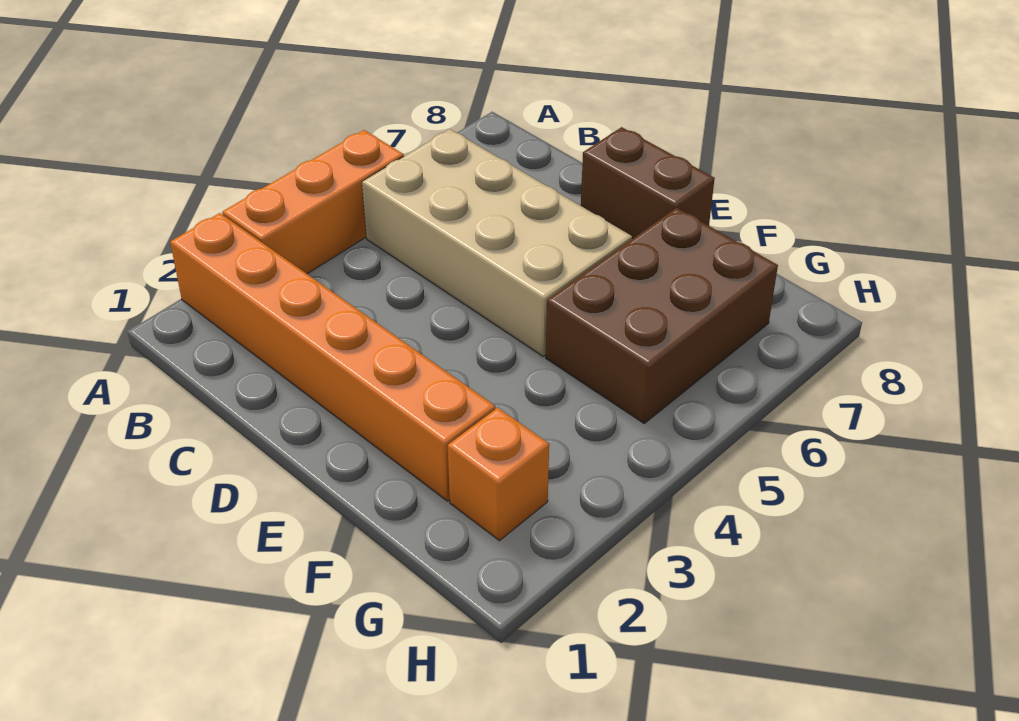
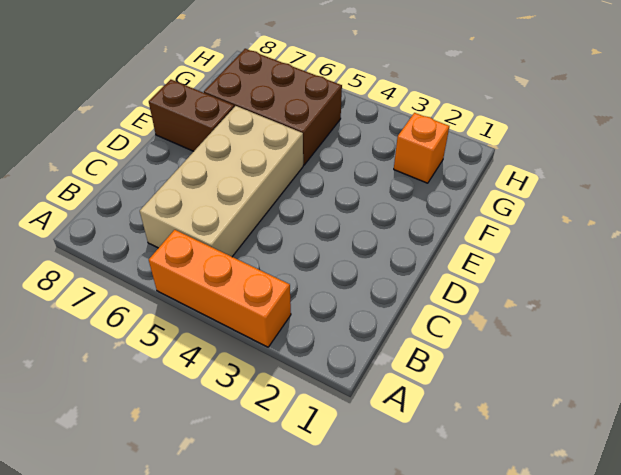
orange brick A2:F2 level 1 -> none
brown brick D8:E8 level 1 -> brown brick E7:E8 level 1

